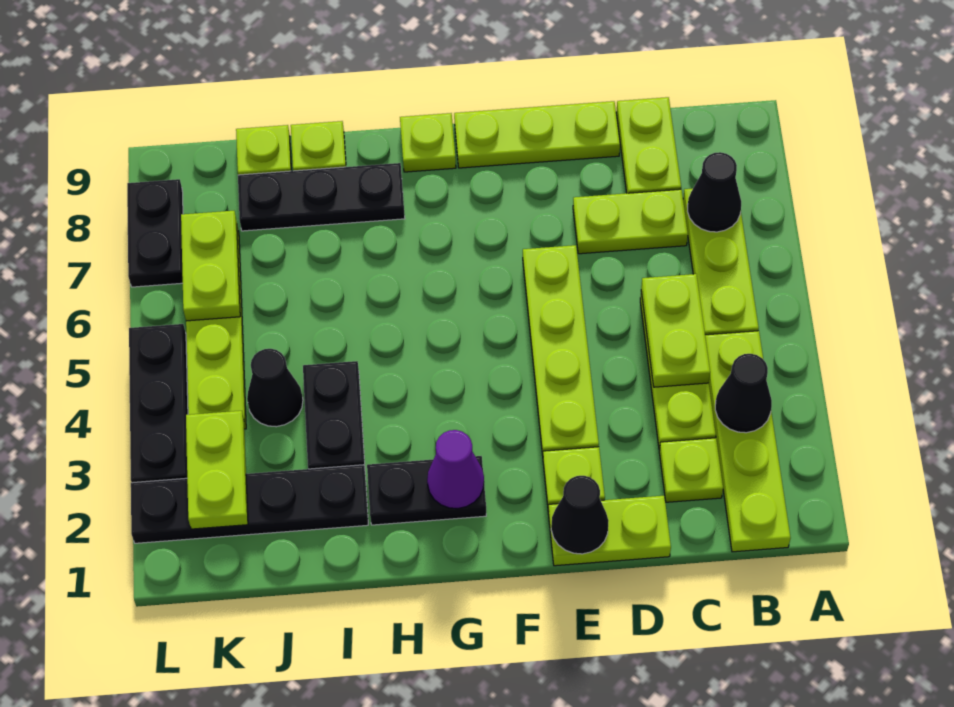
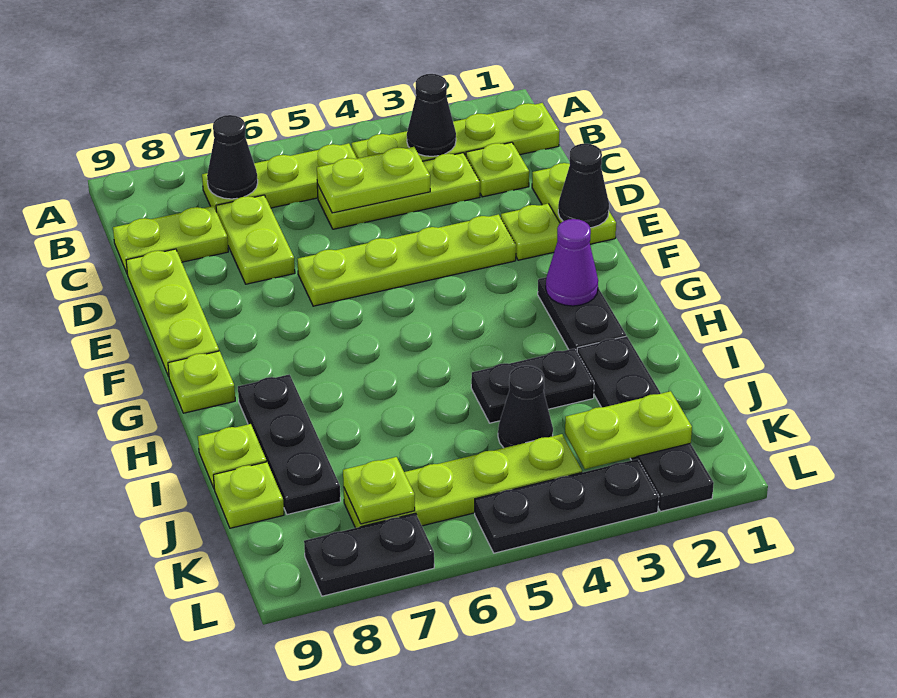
lime plate K6:K7 level 2 -> lime plate K7 level 2

